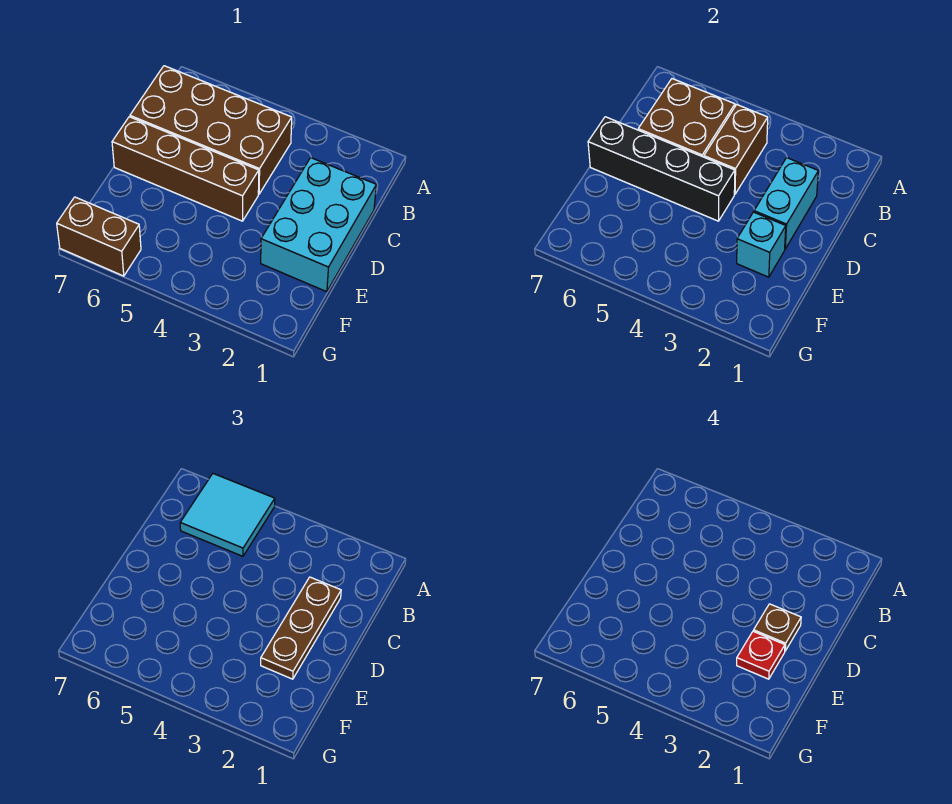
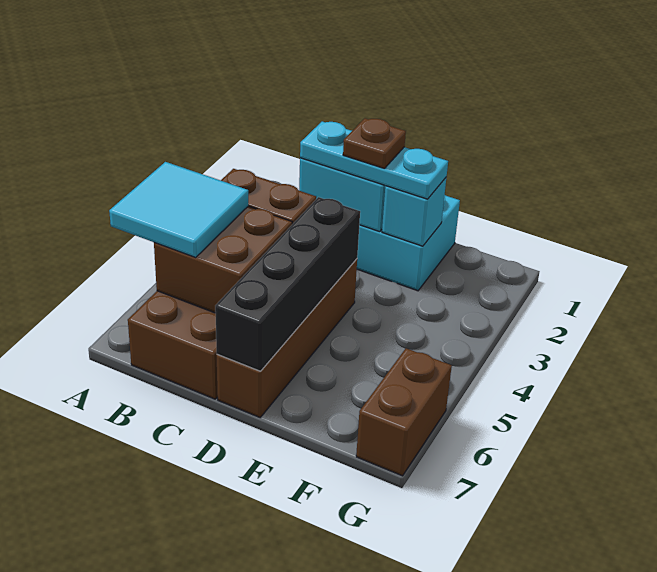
brown plate C2:E2 level 3 -> cyan plate C2:E2 level 3
red plate E2 level 4 -> none

